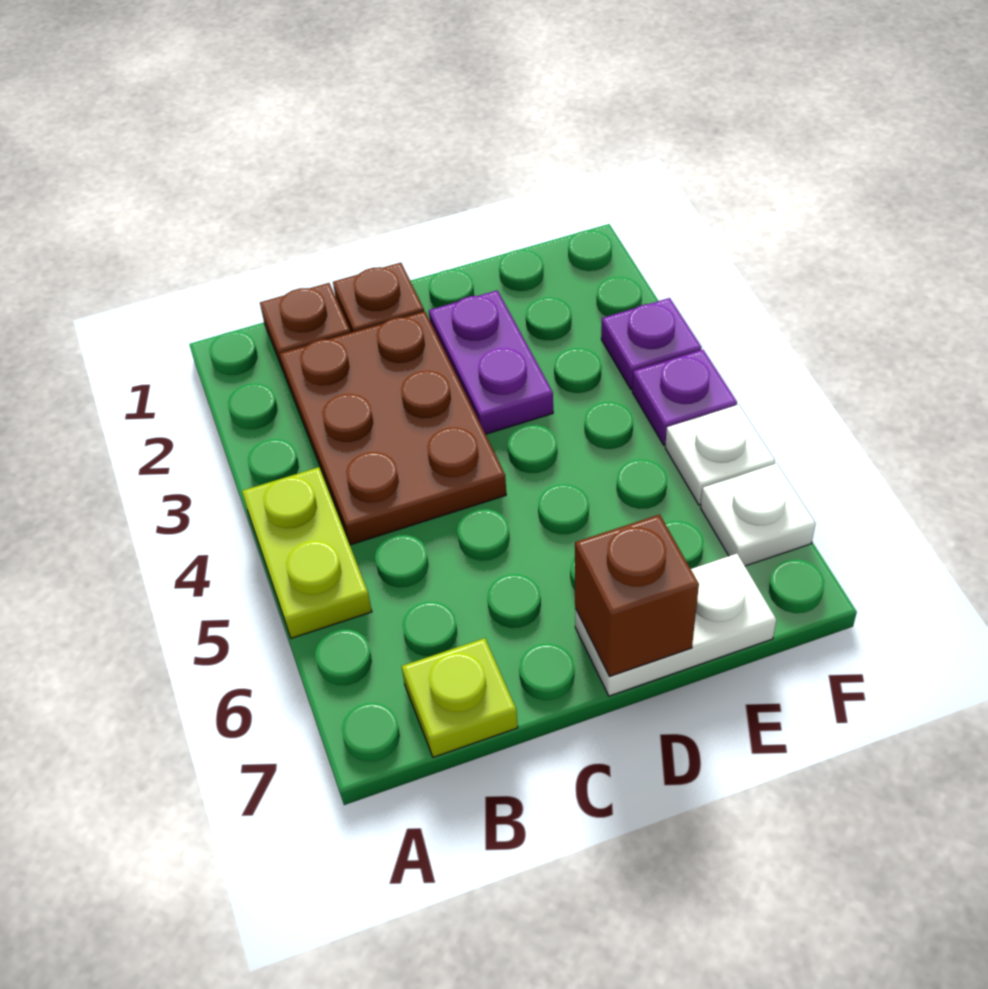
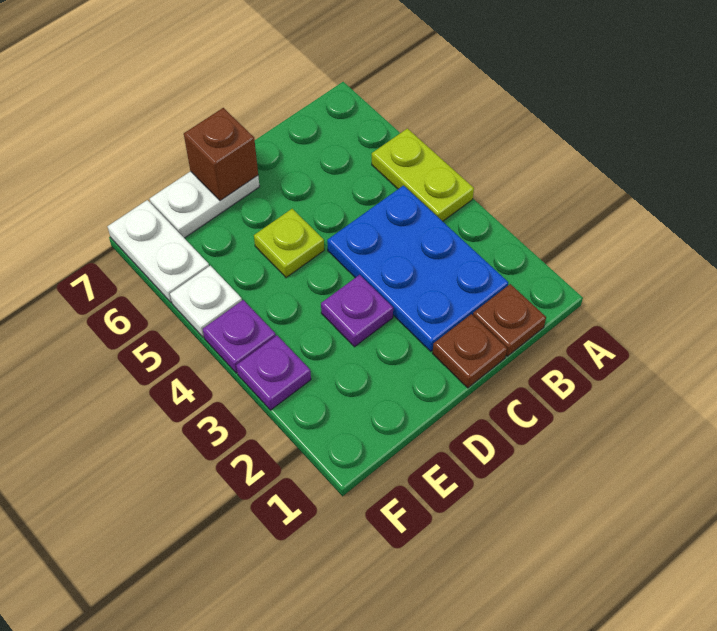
brown plate B2:C4 level 1 -> blue plate B2:C4 level 1
lime plate B7 level 1 -> lime plate D5 level 1
purple plate D2:D3 level 1 -> purple plate D3 level 1
white plate F6 level 1 -> white plate F6:F7 level 1

